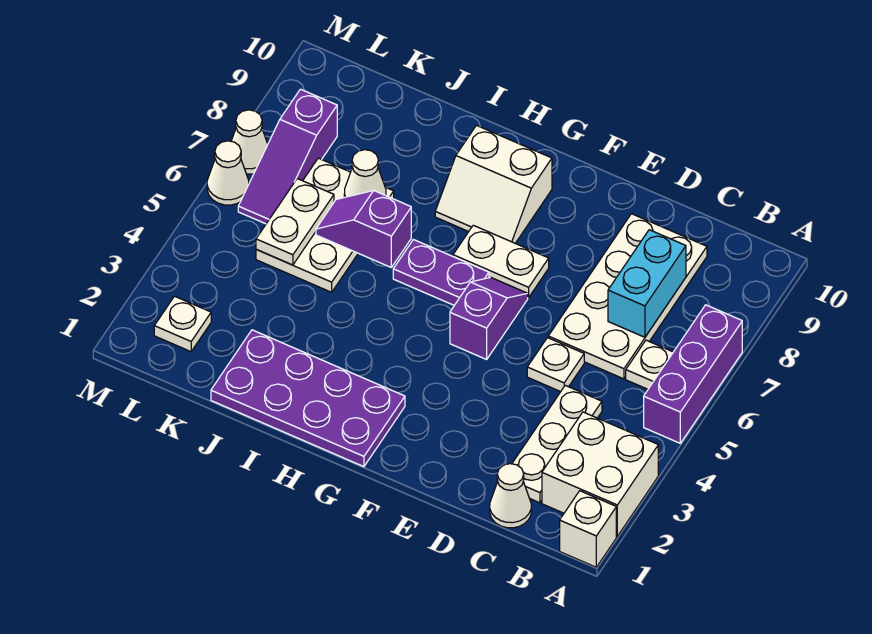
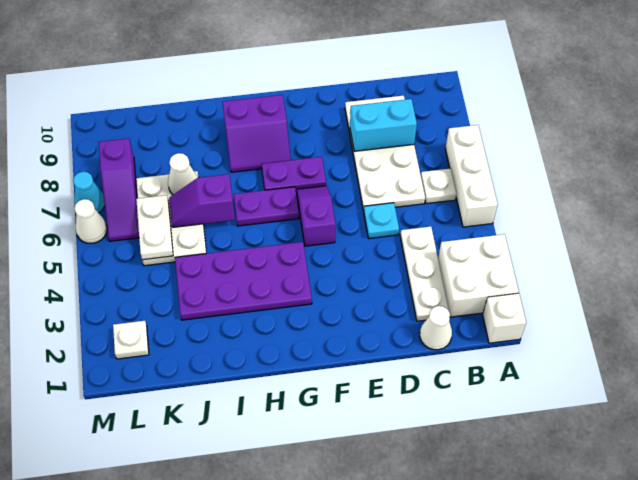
purple brick A5:A7 level 1 -> white brick A5:A7 level 1
cyan brick C7:C8 level 2 -> cyan brick C8:D8 level 2
white plate D5 level 1 -> cyan plate D5 level 1
white plate F7:G7 level 1 -> purple plate F7:G7 level 1
purple plate G1:J2 level 1 -> purple plate G3:J4 level 1
white slope G8:H9 level 1 top 9 -> purple slope G8:H9 level 1 top 9
white cone M7 level 1 -> cyan cone M7 level 1

